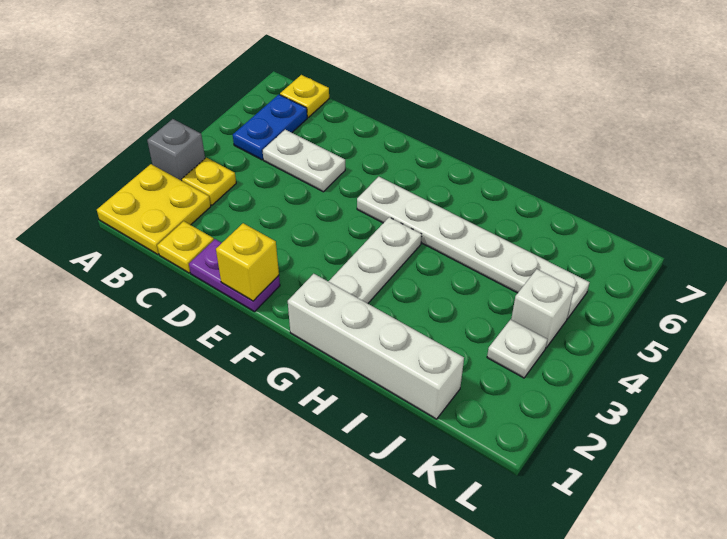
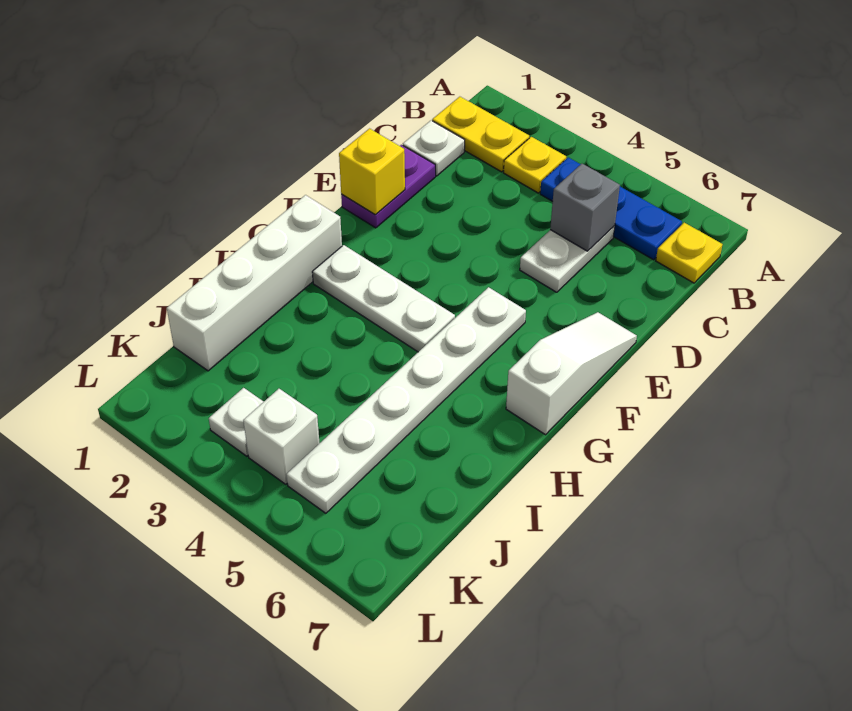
yellow plate A1:B2 level 1 -> yellow plate B1:B2 level 1
grey brick A3 level 1 -> grey brick C5 level 2
blue plate B5:B6 level 1 -> blue plate B4:B6 level 1
yellow plate C1 level 1 -> white plate C1 level 1
none -> white slope E7:G7 level 1 top G

